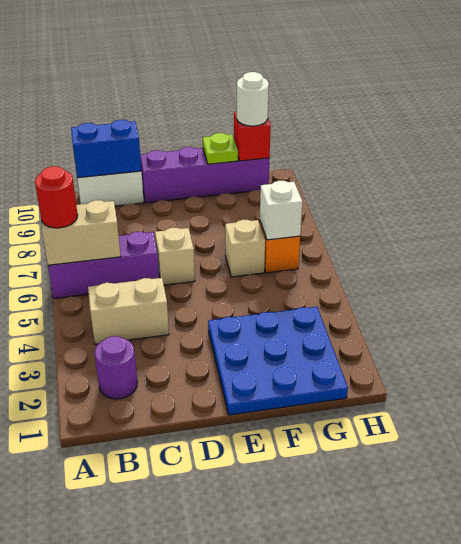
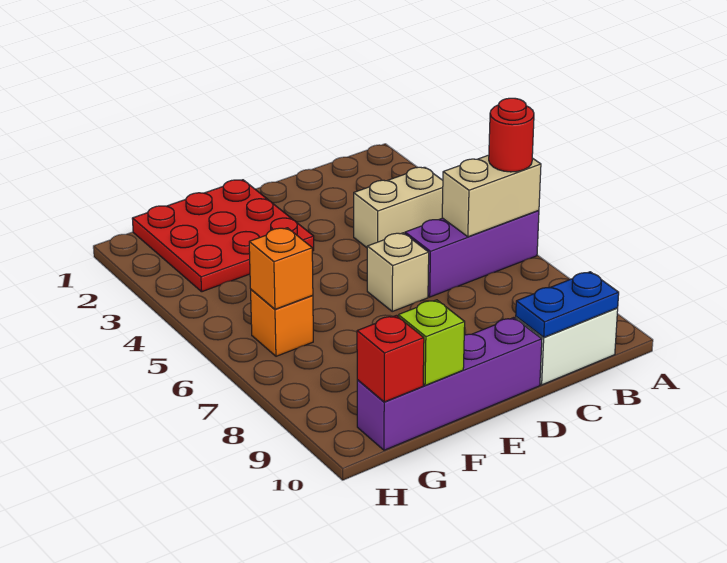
purple round brick B2 level 1 -> none
blue brick B10:C10 level 2 -> blue plate B10:C10 level 2
blue plate E1:G3 level 1 -> red plate E1:G3 level 1
tan brick F6 level 1 -> none
lime plate F10 level 2 -> lime brick F10 level 2
white brick G6 level 2 -> orange brick G6 level 2
white round brick G10 level 3 -> none

